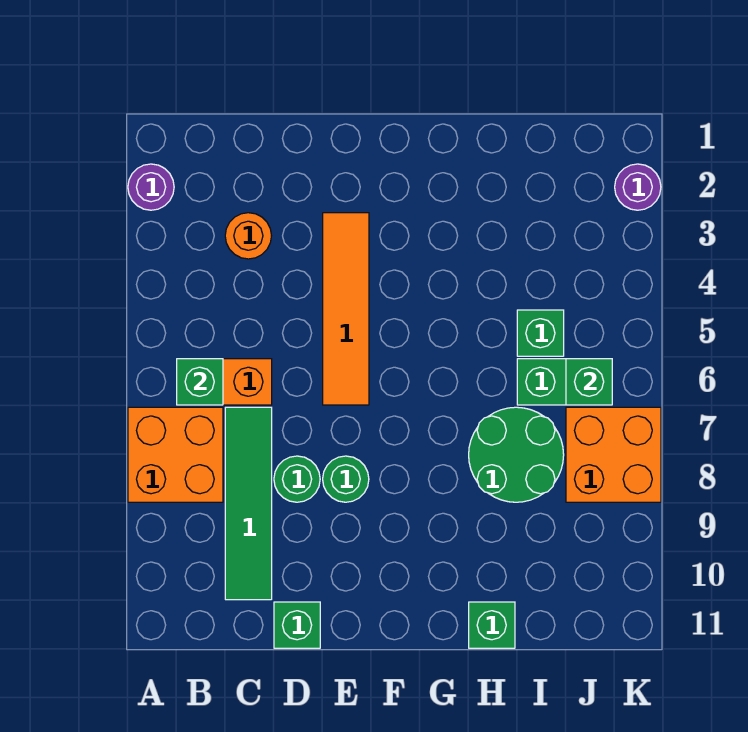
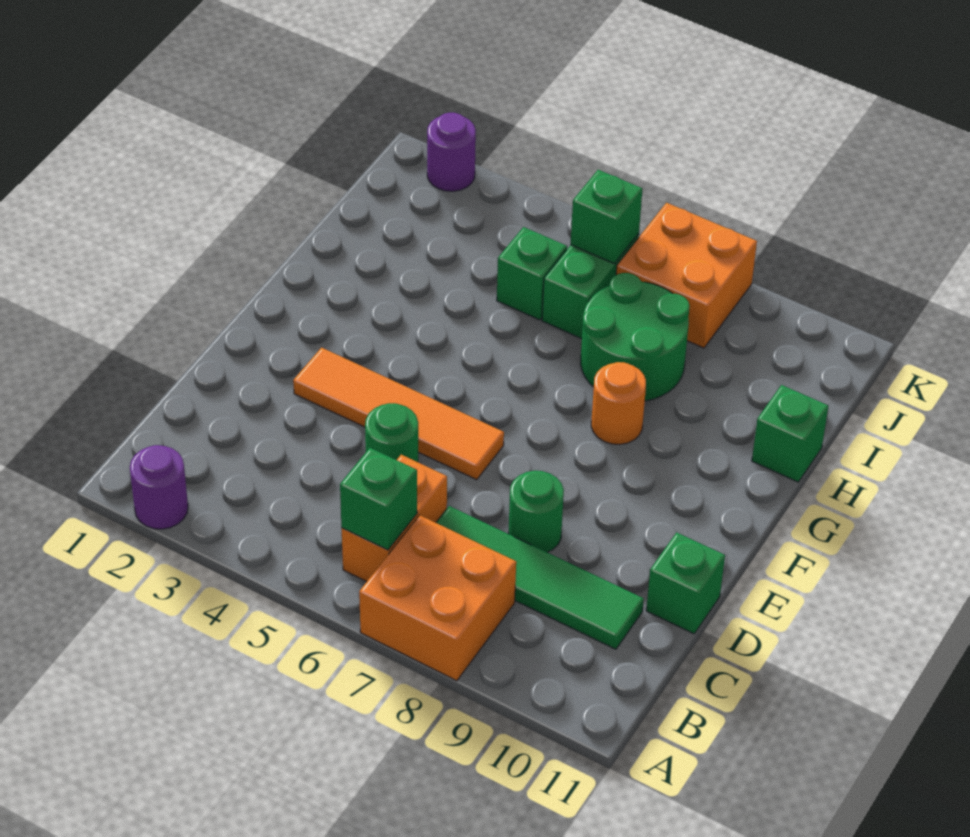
orange round brick C3 level 1 -> orange round brick G8 level 1
green round brick E8 level 1 -> green round brick D5 level 1

